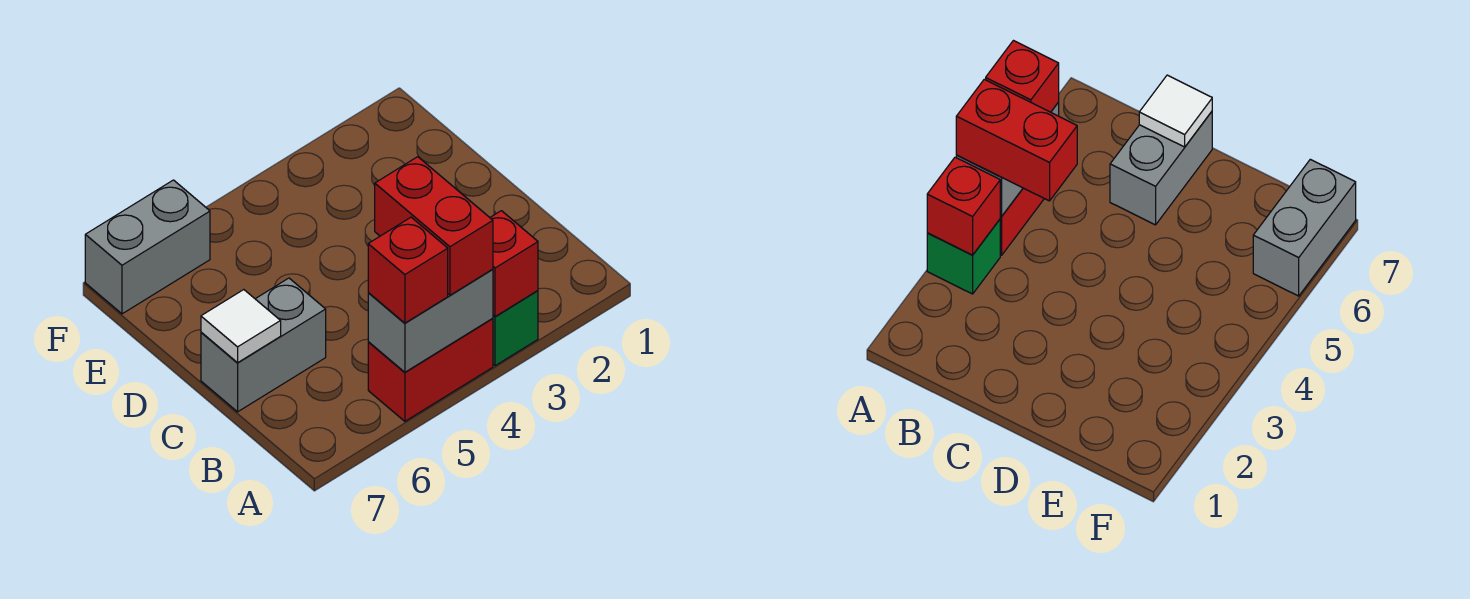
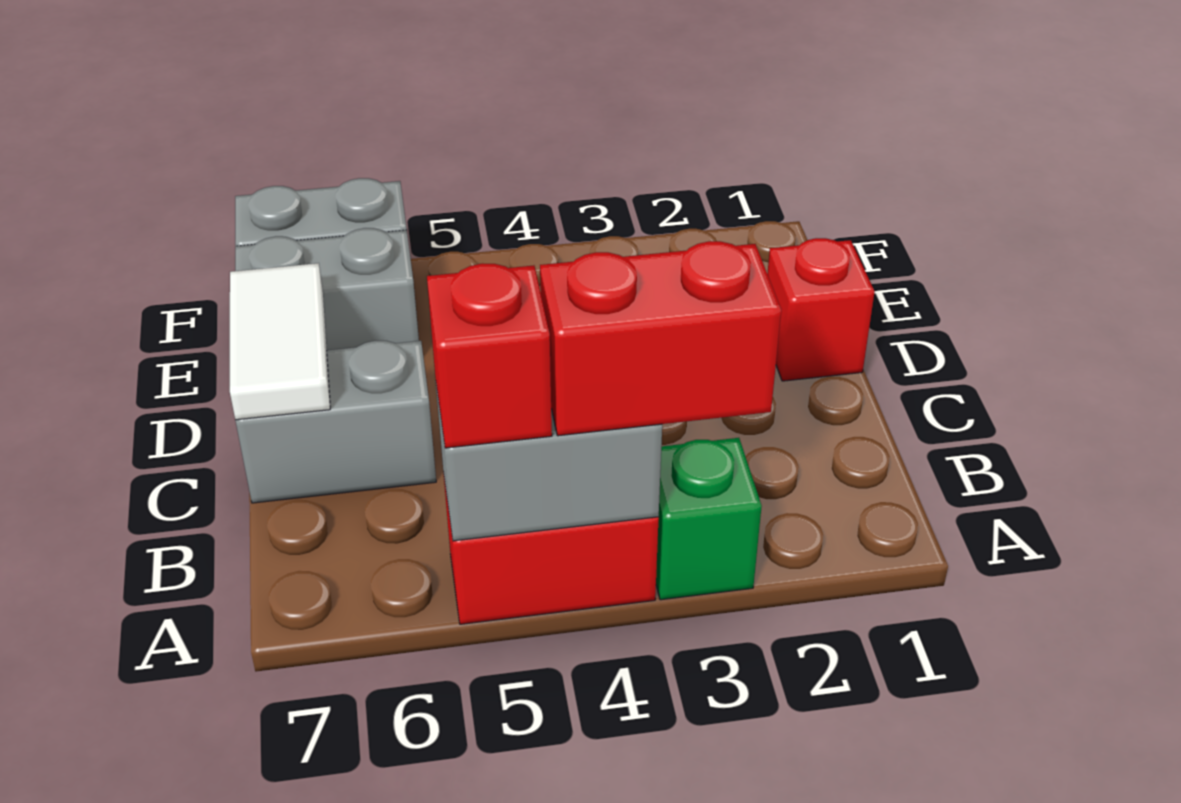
red brick A3 level 2 -> red brick D1 level 1
red brick A4:B4 level 3 -> red brick A3:A4 level 3
white tile C7 level 2 -> white tile C7:D7 level 2
none -> grey brick E6:E7 level 1

